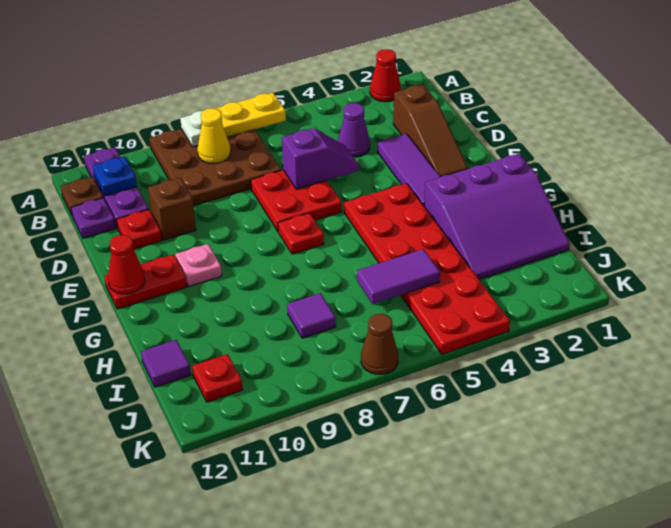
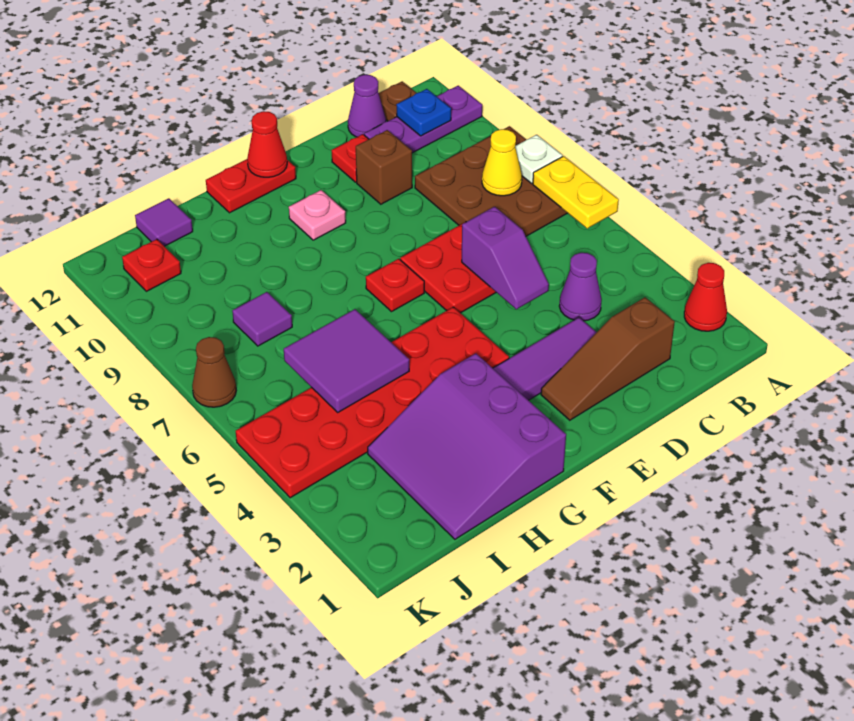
purple plate C12 level 1 -> purple cone C12 level 1
red plate F11:F12 level 1 -> red plate F12:G12 level 1
purple tile I5:I6 level 2 -> purple tile H5:I6 level 2

